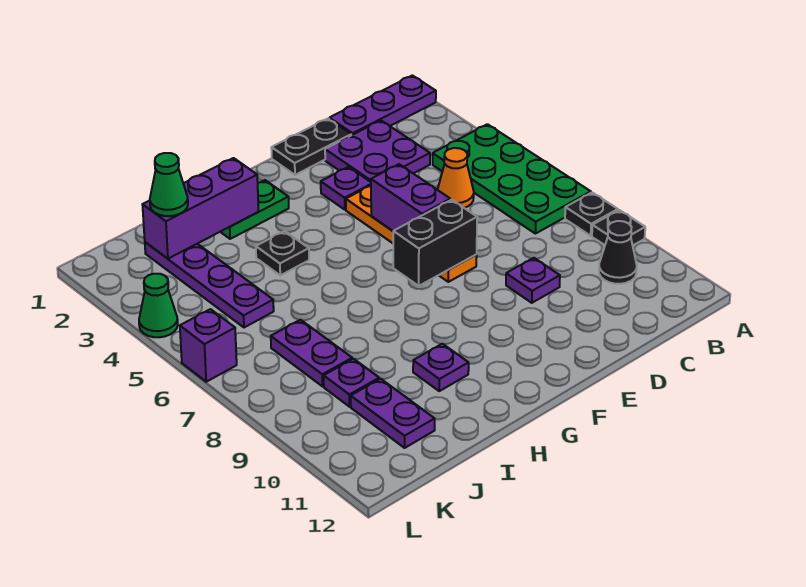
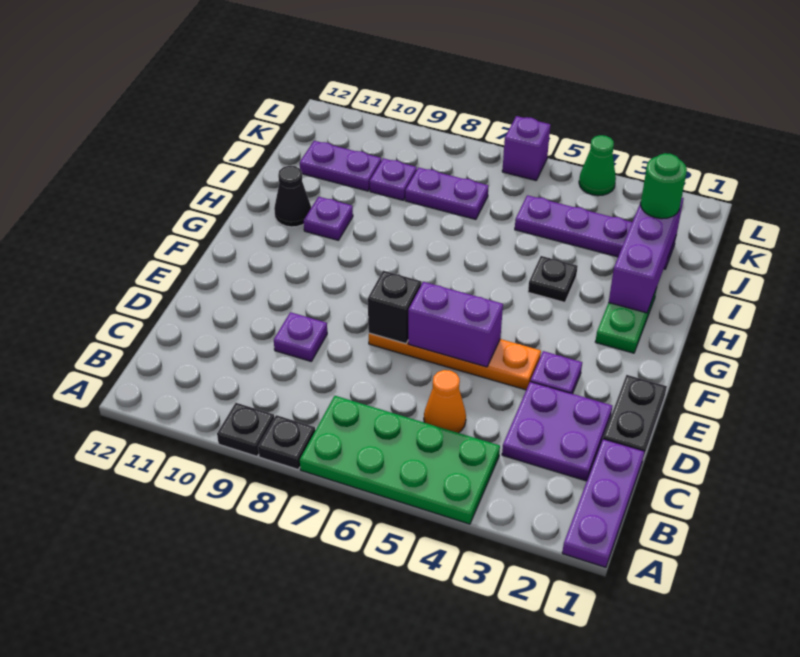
black cone B10 level 1 -> black cone H11 level 1
black brick E7:F7 level 2 -> black brick E7 level 2
green cone J2 level 3 -> green round brick J2 level 3

